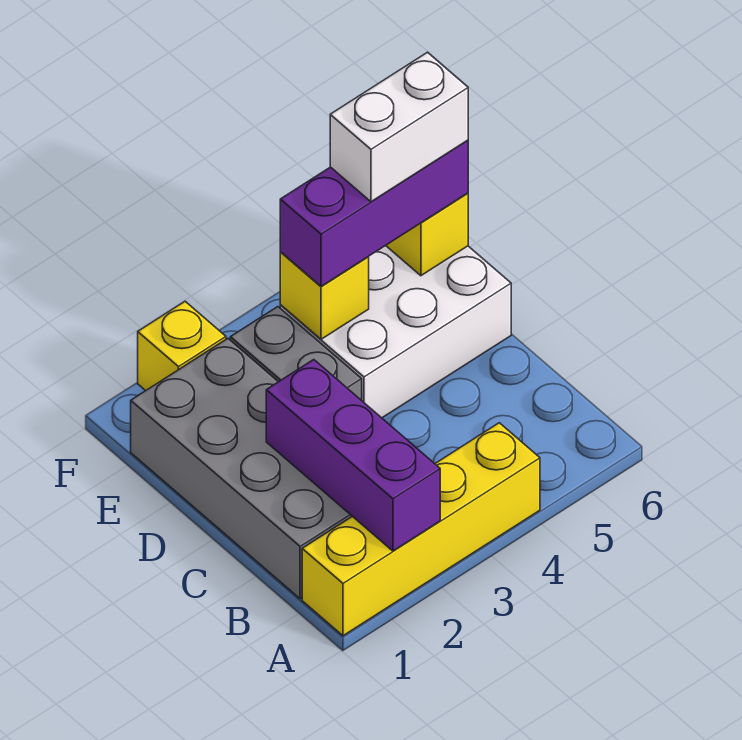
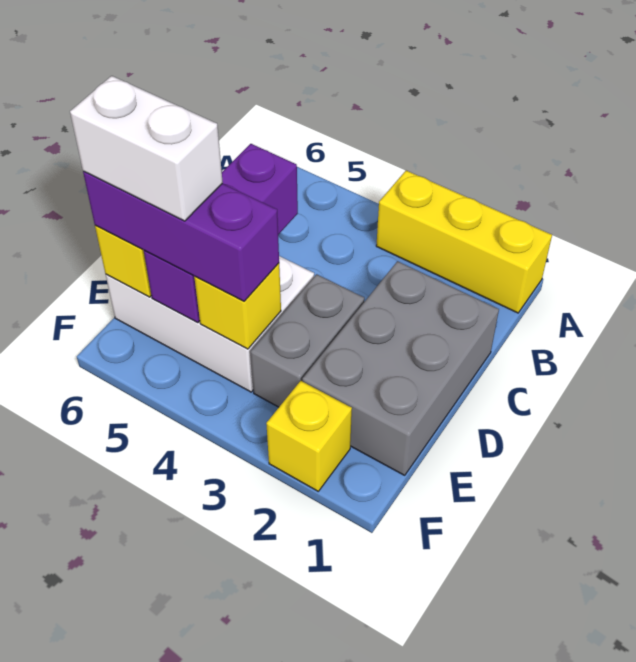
yellow brick A1:A4 level 1 -> yellow brick A1:A3 level 1
purple brick A2:C2 level 2 -> purple brick C5:E5 level 2
grey brick B1:E2 level 1 -> grey brick C1:E2 level 1

